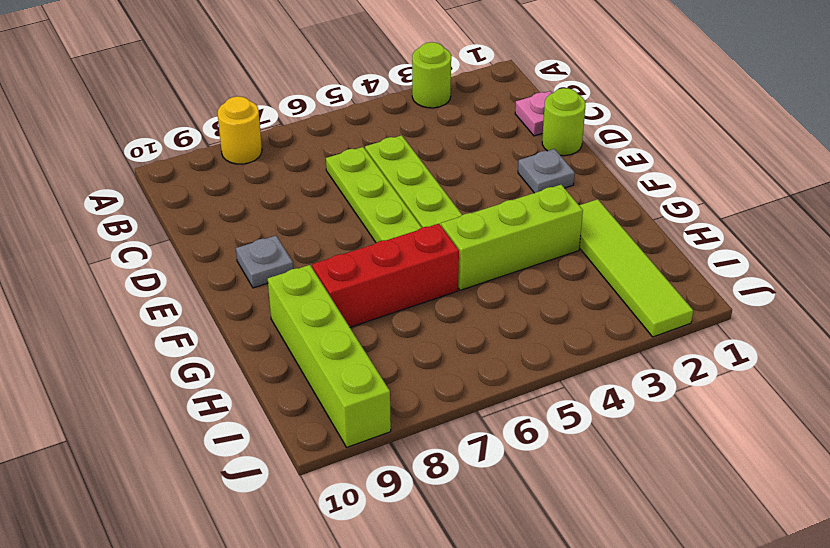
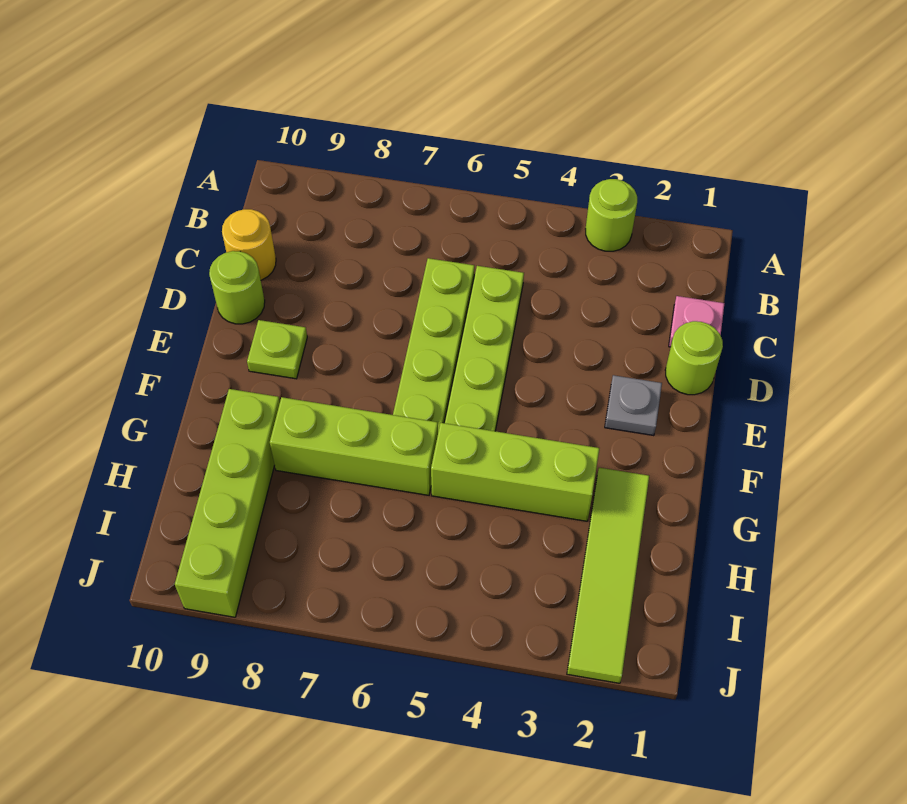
yellow round brick A8 level 1 -> yellow round brick C10 level 1
none -> lime round brick D10 level 1
grey plate E9 level 1 -> lime plate E9 level 1
red brick G6:G8 level 1 -> lime brick G6:G8 level 1

